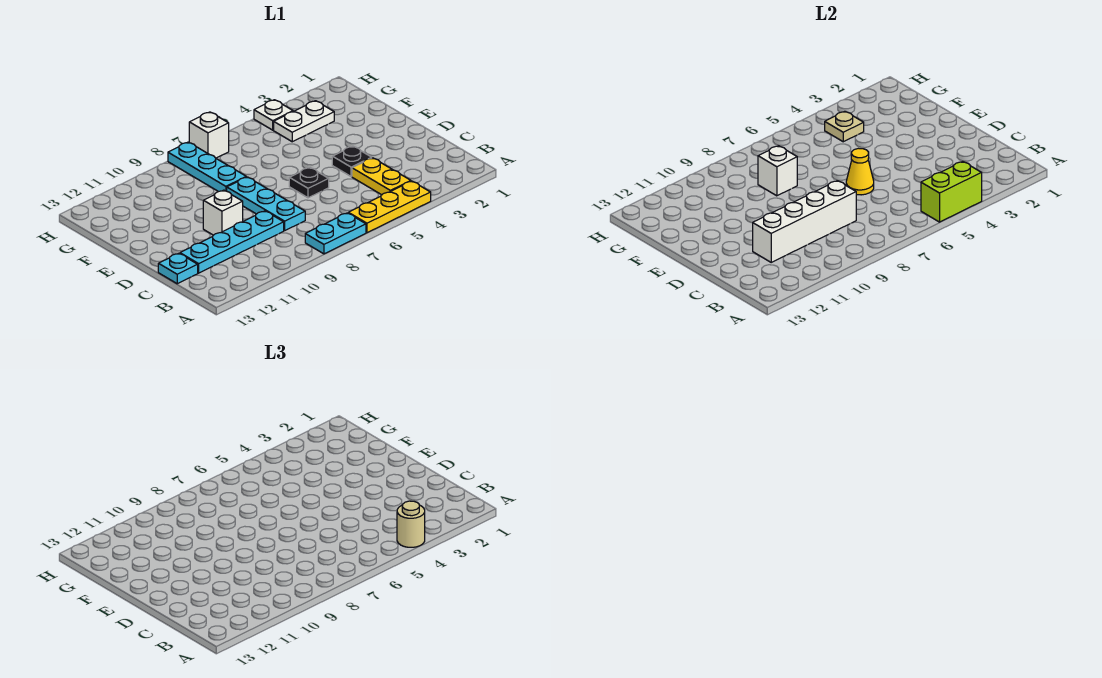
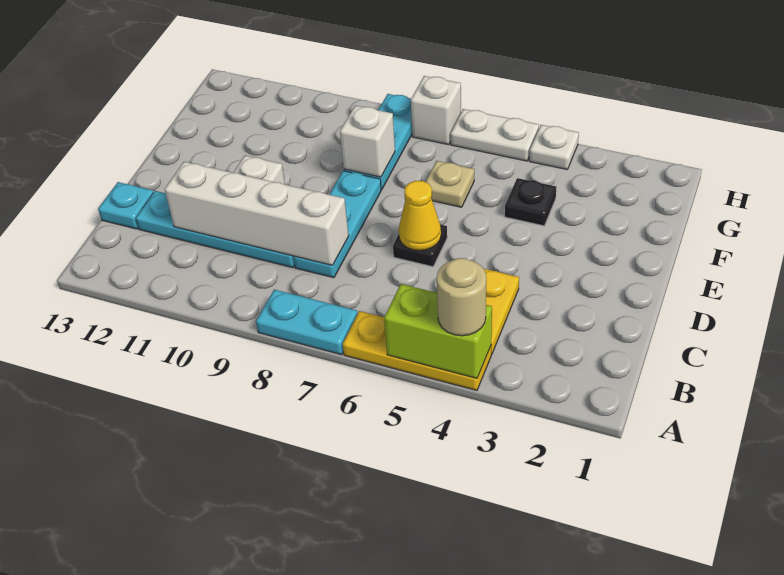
black plate D4 level 1 -> black plate F4 level 1
white plate G3:G4 level 1 -> white plate H5:H6 level 1
tan plate G4 level 2 -> tan plate F6 level 1

